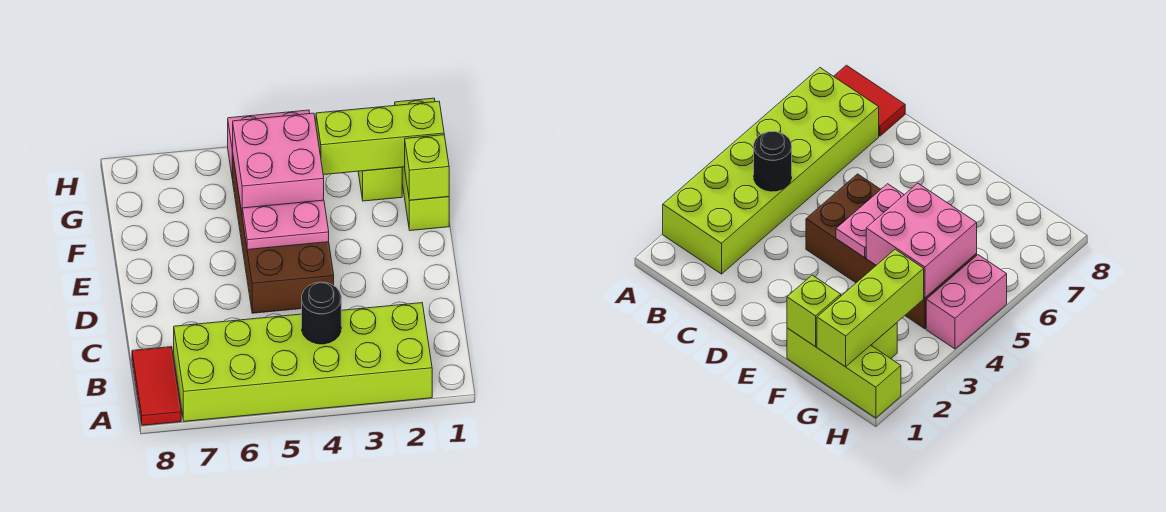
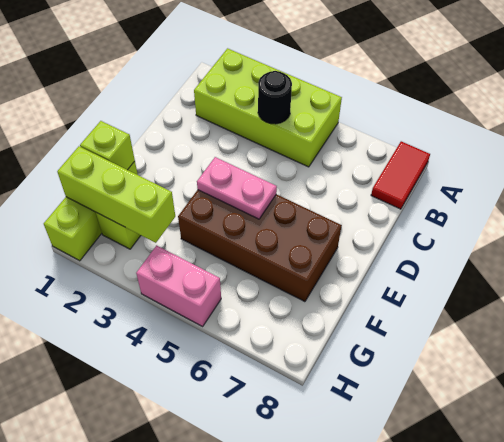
lime brick A2:B7 level 1 -> lime brick A2:B5 level 1
brown brick D4:G5 level 1 -> brown brick E4:F7 level 1
pink brick F4:G5 level 2 -> none

